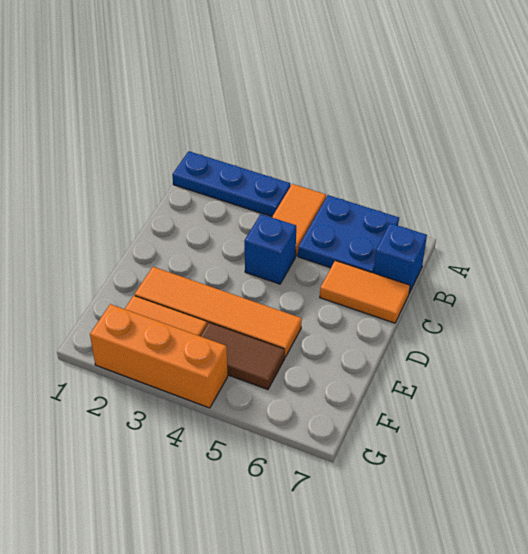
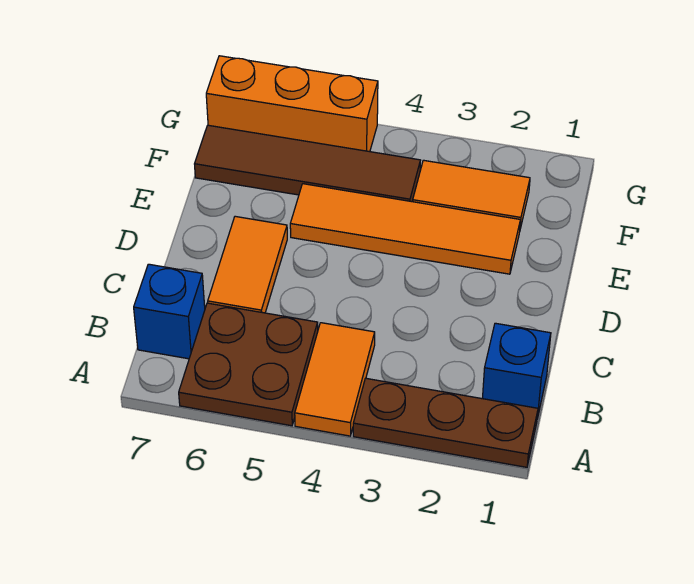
blue plate A1:A3 level 1 -> brown plate A1:A3 level 1
blue plate A5:B6 level 1 -> brown plate A5:B6 level 1
blue brick C4 level 1 -> blue brick B1 level 1
orange tile C6:C7 level 1 -> orange tile C6:D6 level 1
brown tile F4:F5 level 1 -> brown tile F4:F7 level 1
orange brick G2:G4 level 1 -> orange brick G5:G7 level 1

